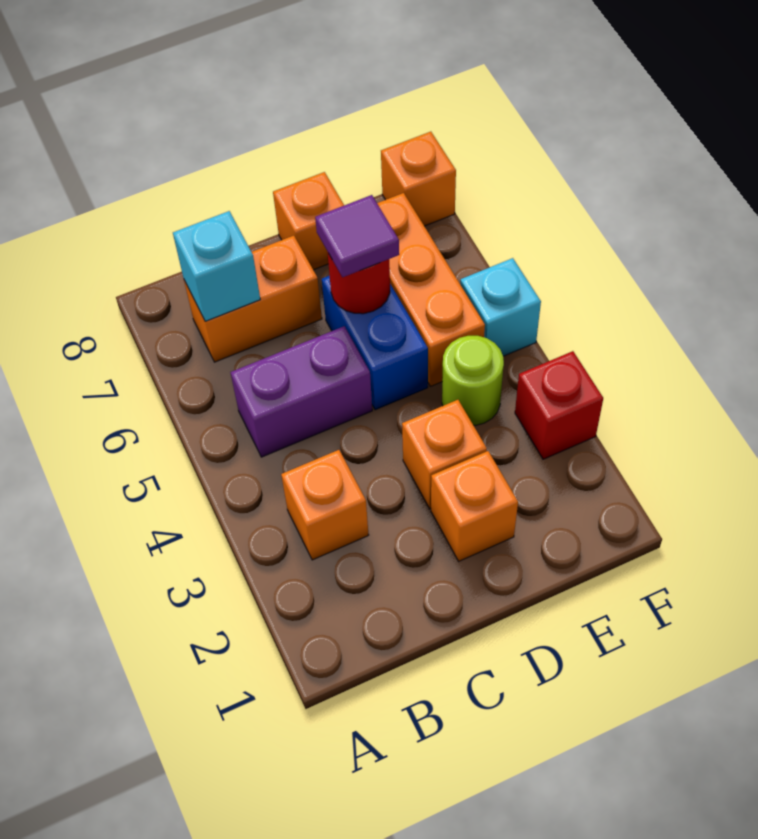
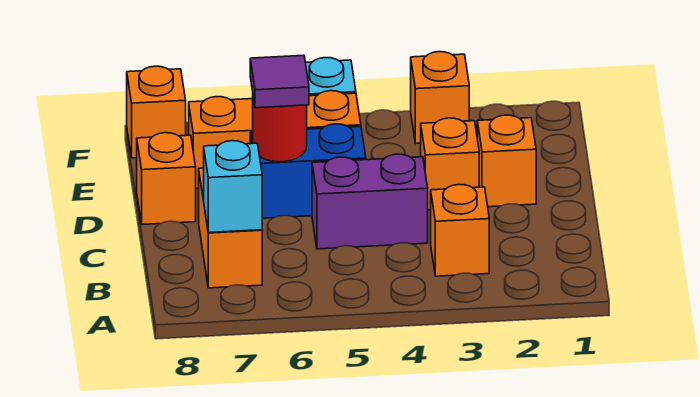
purple brick B5:C5 level 1 -> purple brick C4:C5 level 1
lime round brick E4 level 1 -> none
red brick F3 level 1 -> orange brick F3 level 1

